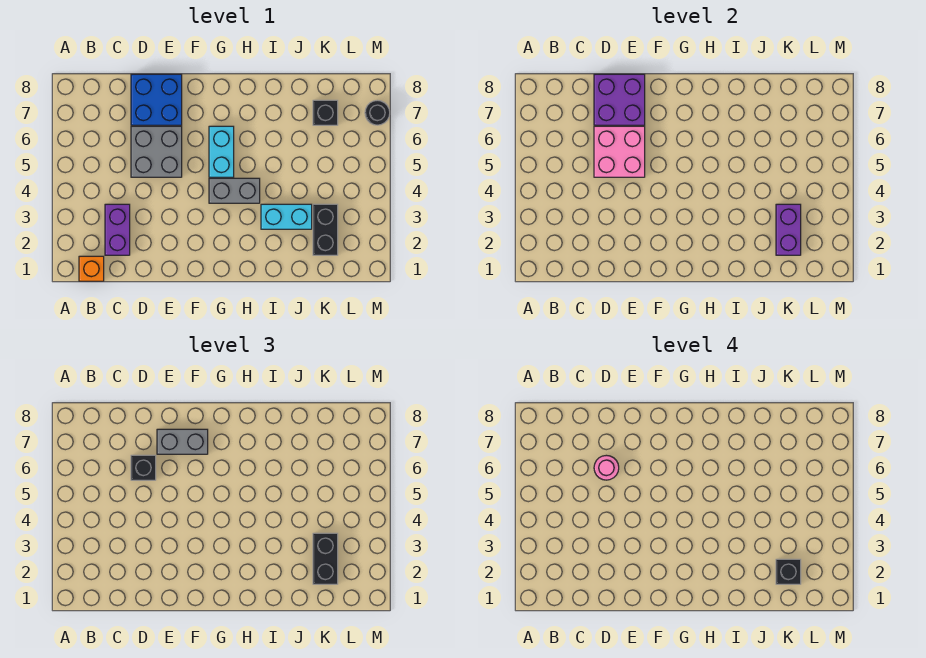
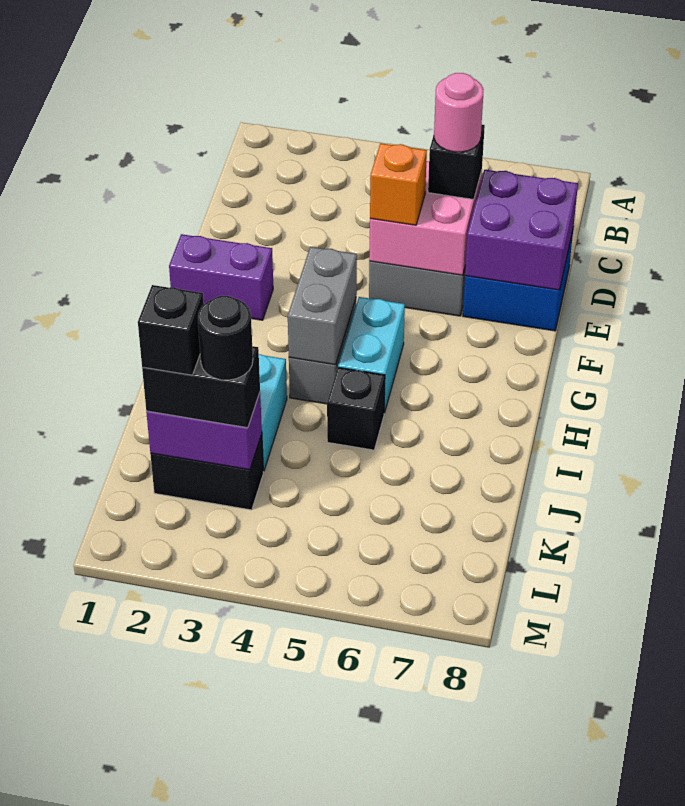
orange brick B1 level 1 -> orange brick E5 level 3
purple brick C2:C3 level 1 -> purple brick F1:F2 level 1
grey brick E7:F7 level 3 -> grey brick G4:H4 level 2
cyan brick G5:G6 level 1 -> cyan brick G5:H5 level 1
black brick K7 level 1 -> black brick I5 level 1
black round brick M7 level 1 -> black round brick K3 level 4

